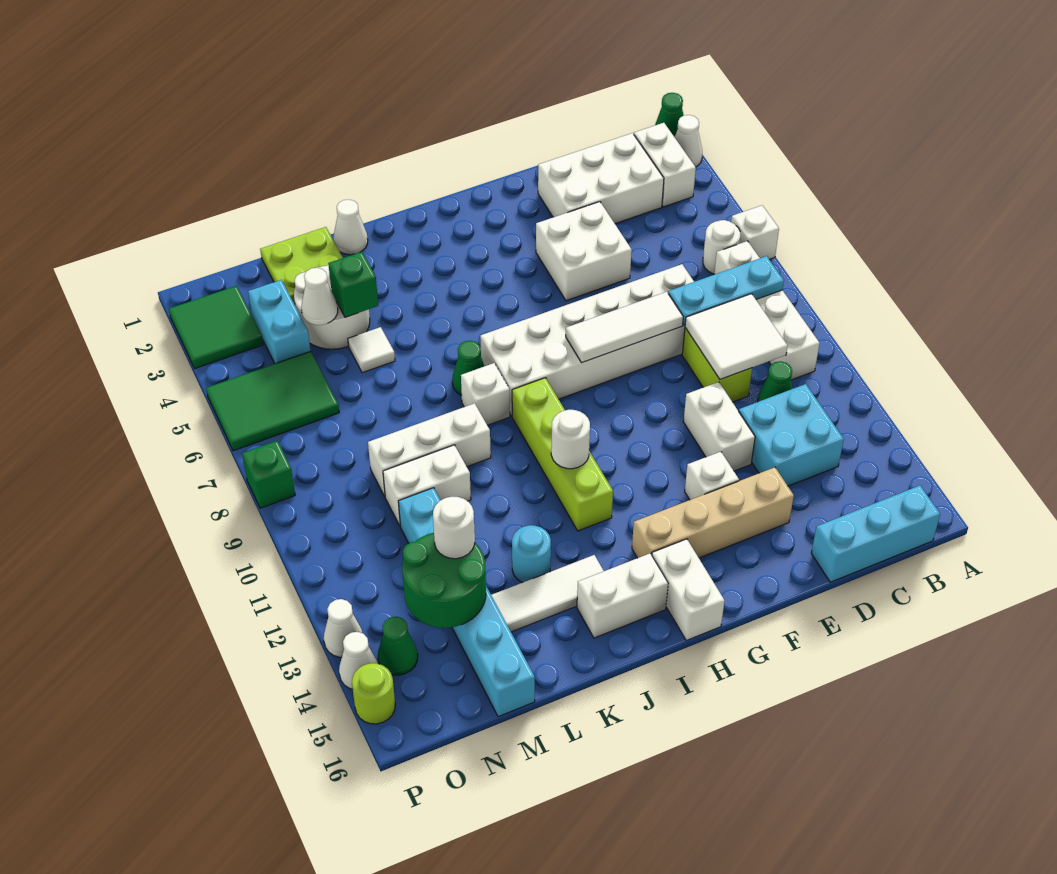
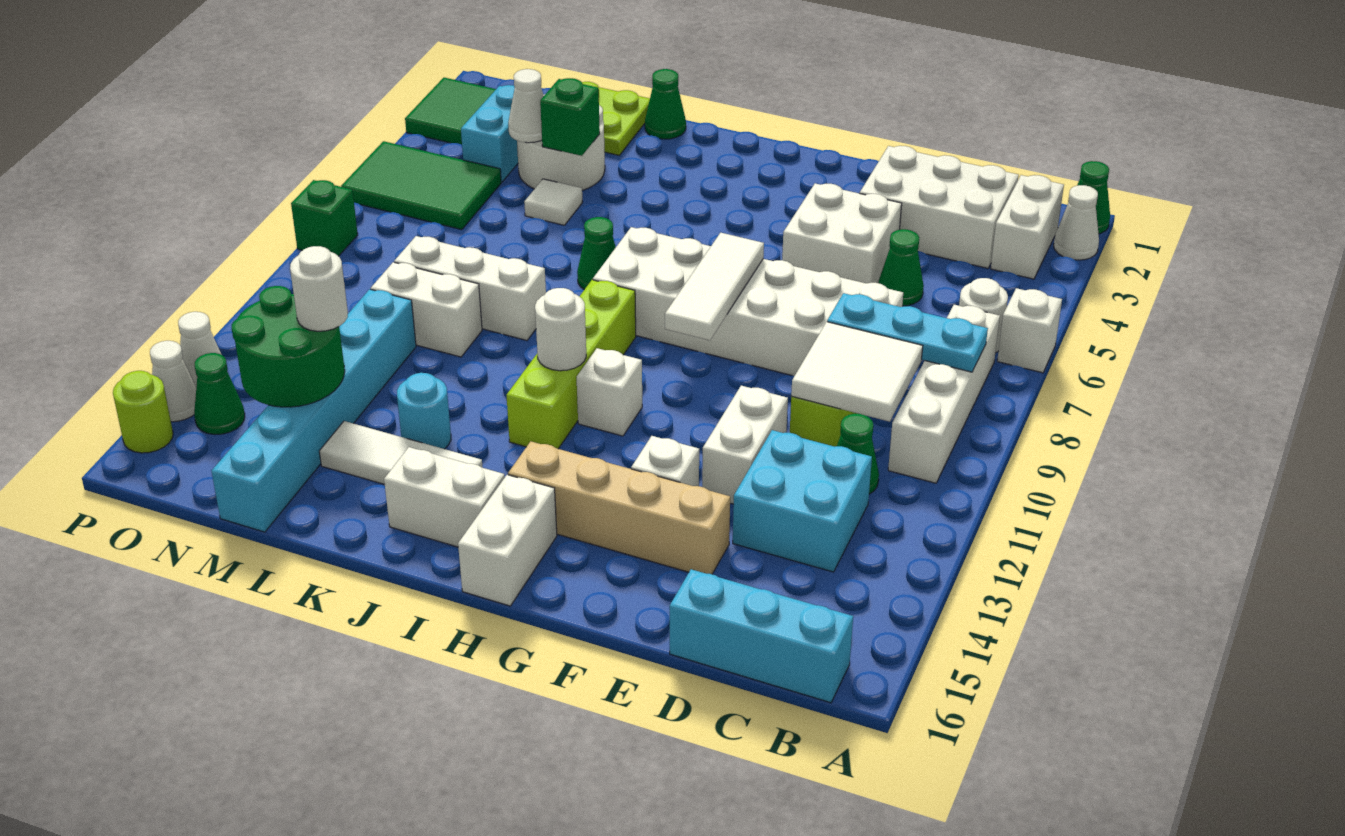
none -> green cone D5 level 1
white tile E8:G8 level 2 -> white tile G7:G9 level 2
white brick J8 level 1 -> white brick H11 level 1
white cone K1 level 1 -> green cone K1 level 1

